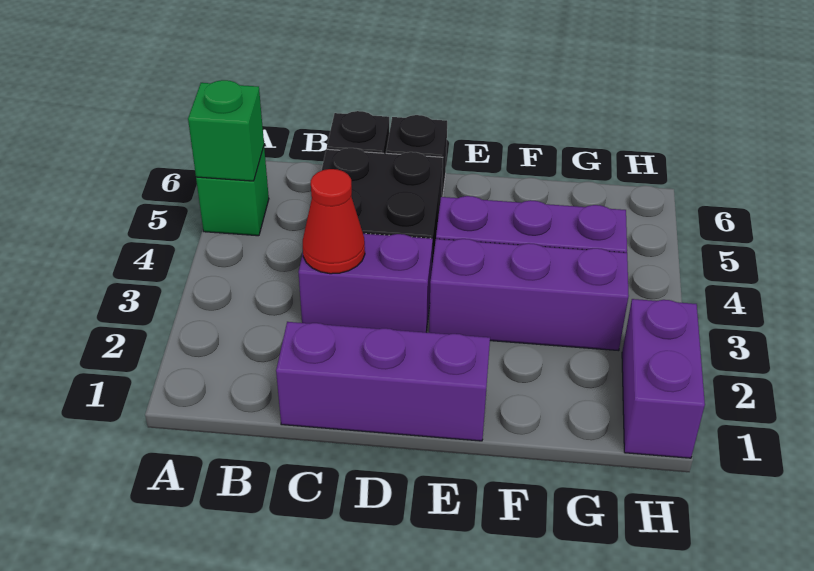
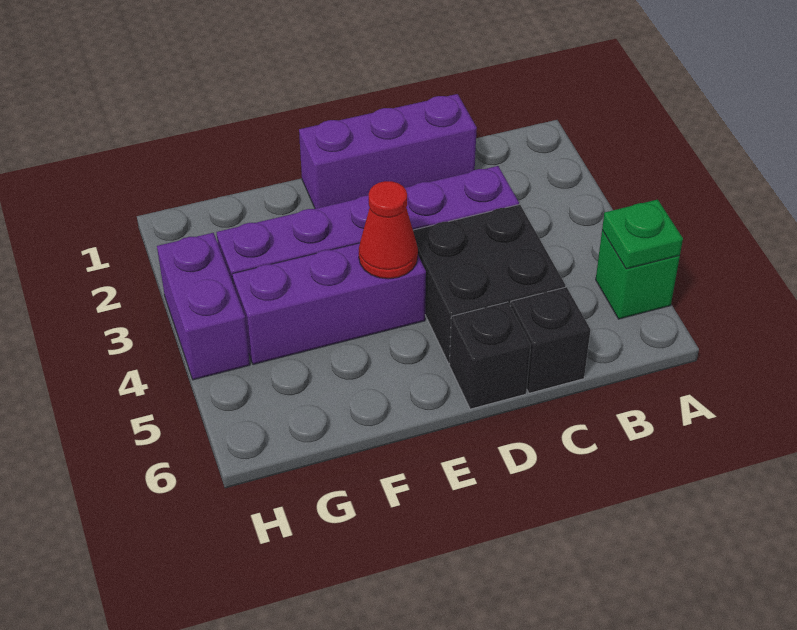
green brick A5 level 2 -> green plate A5 level 2
red cone C3 level 2 -> red cone E4 level 2
purple brick H1:H2 level 1 -> purple brick H3:H4 level 1

